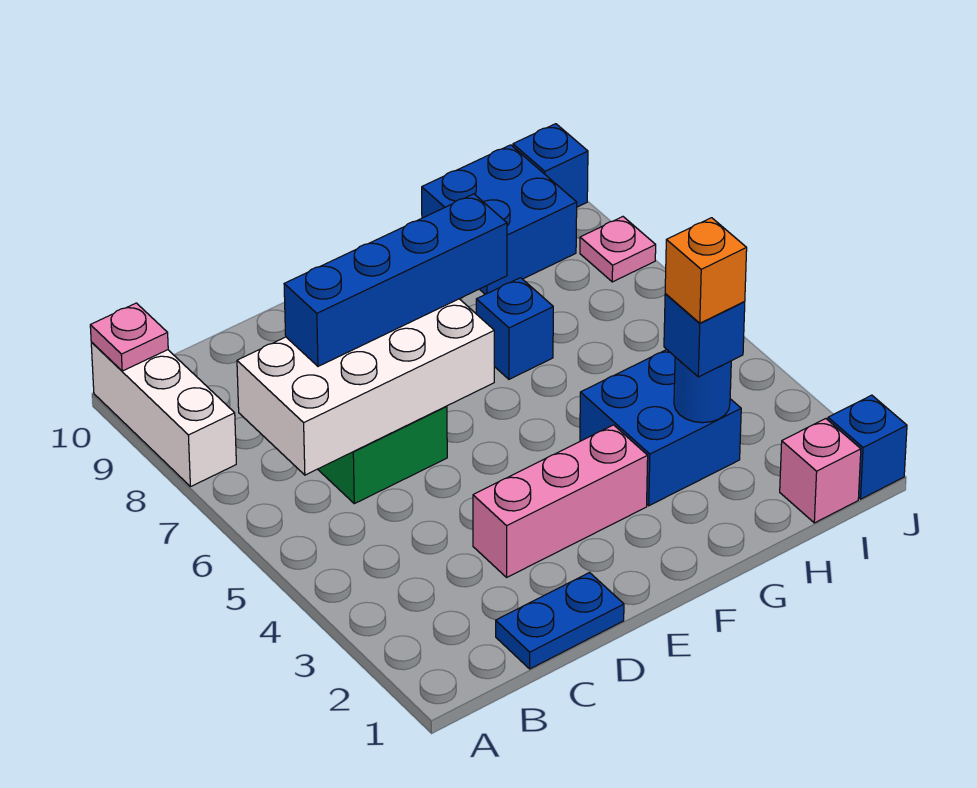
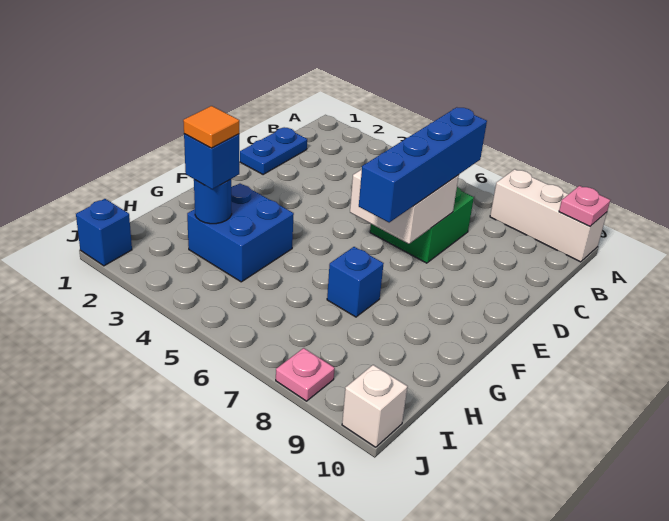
white brick B6:E7 level 2 -> white brick D6:E7 level 2
pink brick D3:F3 level 1 -> none
orange brick H3 level 4 -> orange tile H3 level 4
blue brick H9:I10 level 1 -> none
pink brick I1 level 1 -> none
blue brick J10 level 1 -> white brick J10 level 1

